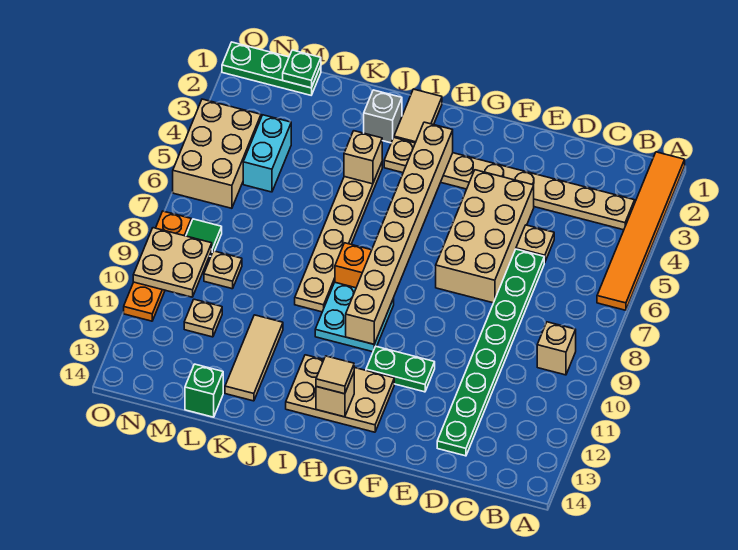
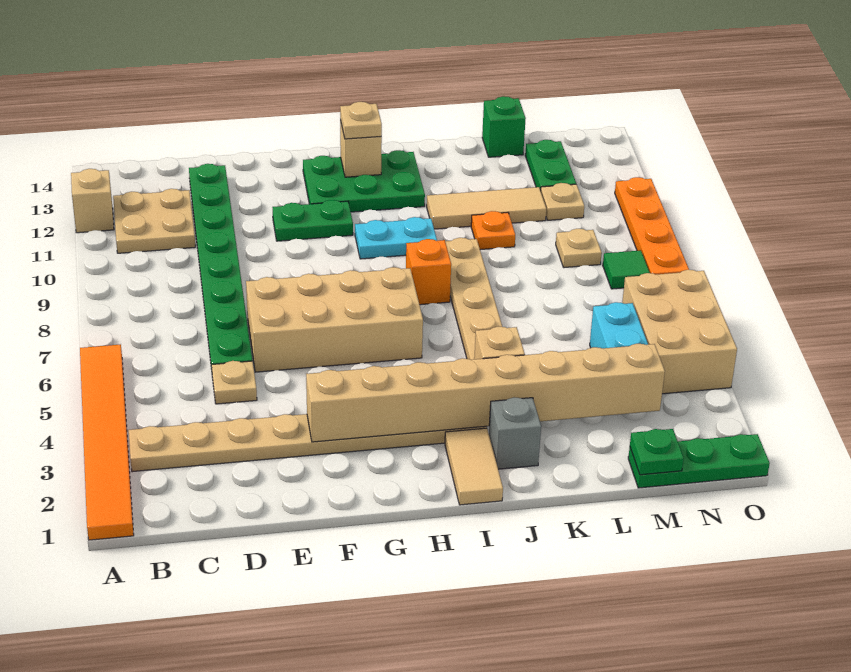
tan brick B9 level 1 -> tan brick A12 level 1
tan brick E4:F7 level 1 -> tan brick E6:H7 level 1
tan plate G12:I13 level 1 -> green plate G12:I13 level 1
tan brick H3:H10 level 2 -> tan brick F3:M3 level 2
cyan plate H9:I10 level 1 -> cyan plate H10:I10 level 1
tan tile H13 level 3 -> tan plate H13 level 3
none -> orange plate K10 level 1
tan tile K11:K13 level 1 -> tan tile J11:L11 level 1
none -> green plate M12:M13 level 1
tan plate N9:O10 level 2 -> tan plate B11:C12 level 1

